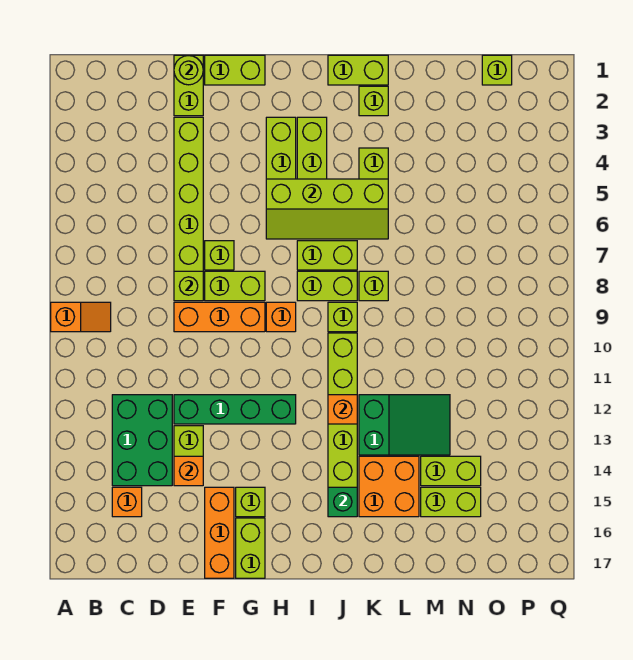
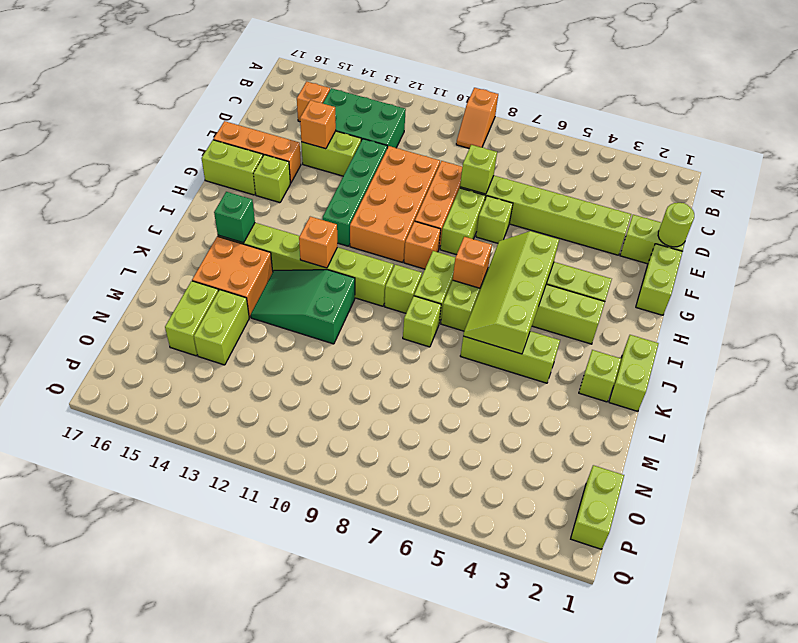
none -> orange brick E10:H11 level 1
none -> orange brick I7 level 2
green slope K12:M13 level 1 top K -> green slope K11:L13 level 1 top 11
lime brick O1 level 1 -> lime brick O1:P1 level 1

